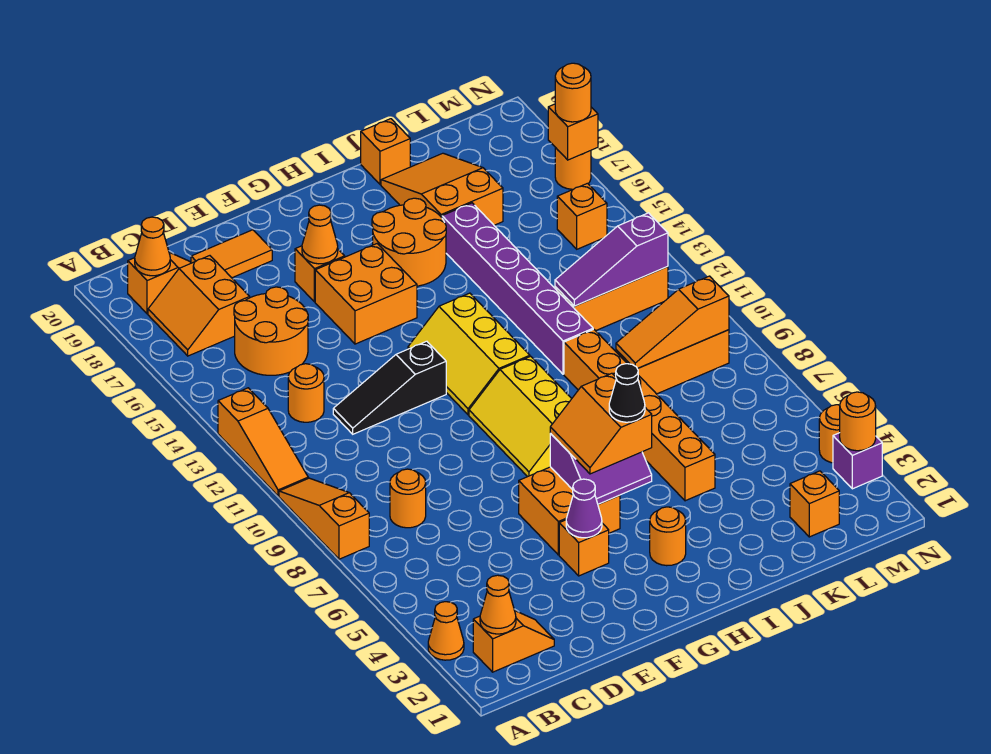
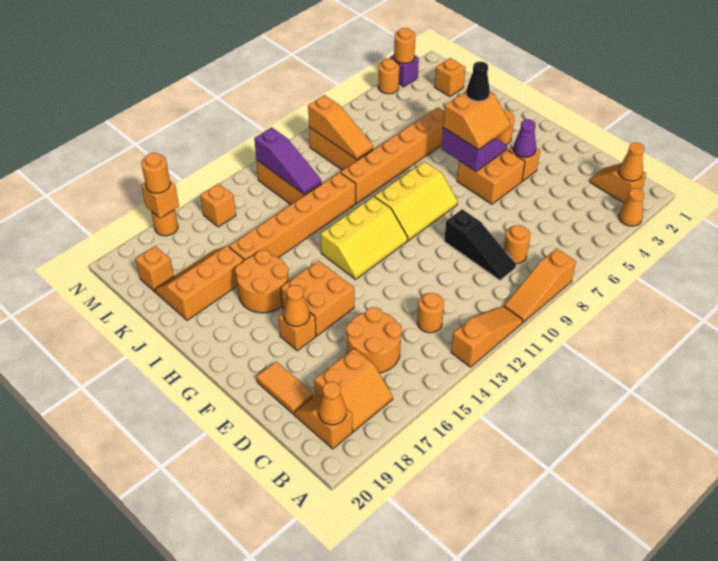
black slope D12:F12 level 1 top F -> black slope C9:E9 level 1 top E
purple brick J11:J16 level 1 -> orange brick J11:J16 level 1
orange slope J17:K19 level 1 top 17 -> orange slope J17:K19 level 1 top J
orange brick J20 level 1 -> orange brick L19 level 1

